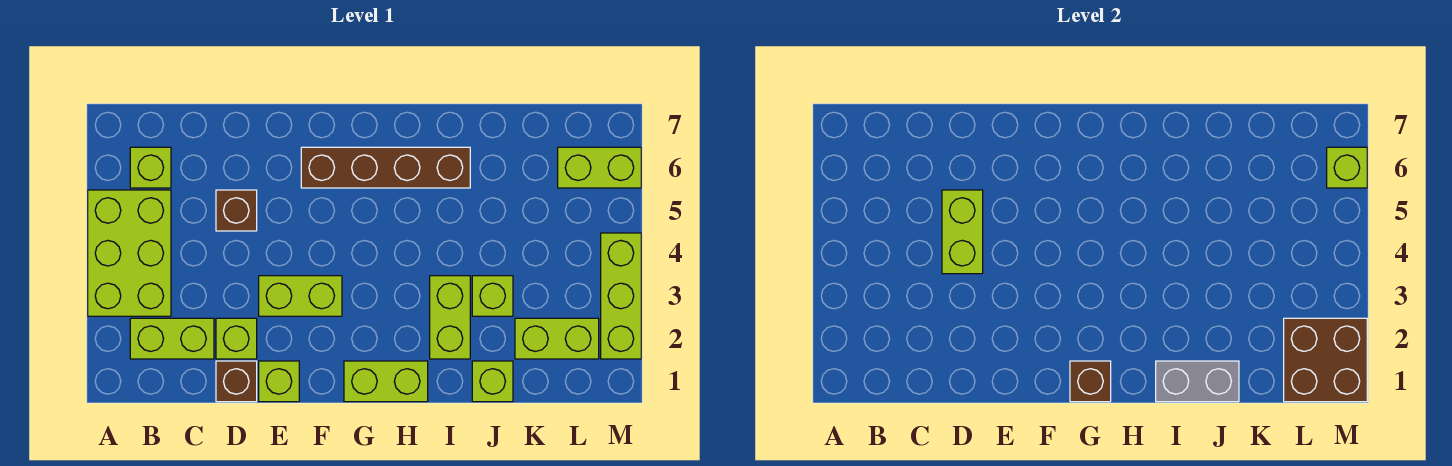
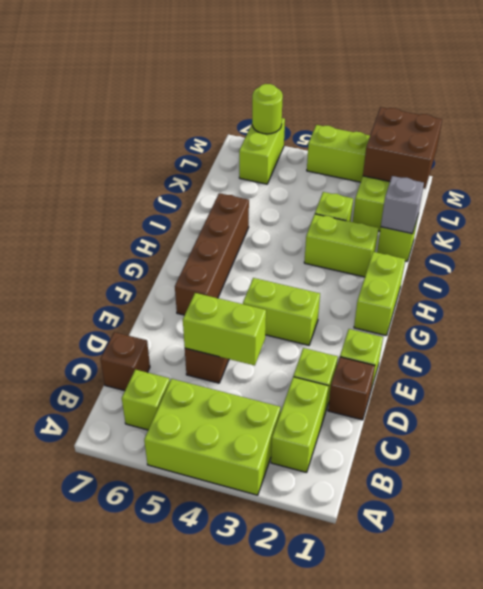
lime brick E3:F3 level 1 -> lime brick F3:F4 level 1
brown brick G1 level 2 -> brown brick C7 level 1
grey brick I1:J1 level 2 -> grey brick J1 level 2
lime brick M6 level 2 -> lime round brick M6 level 2

